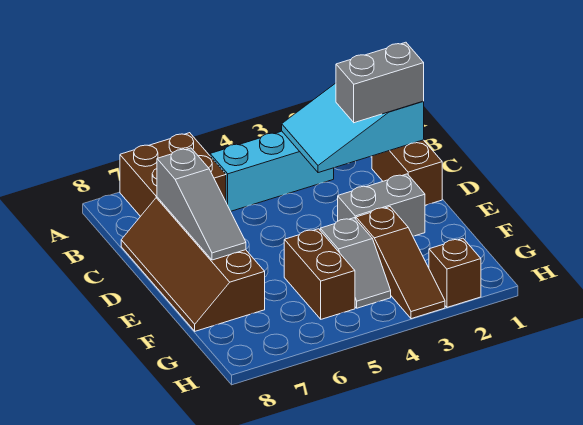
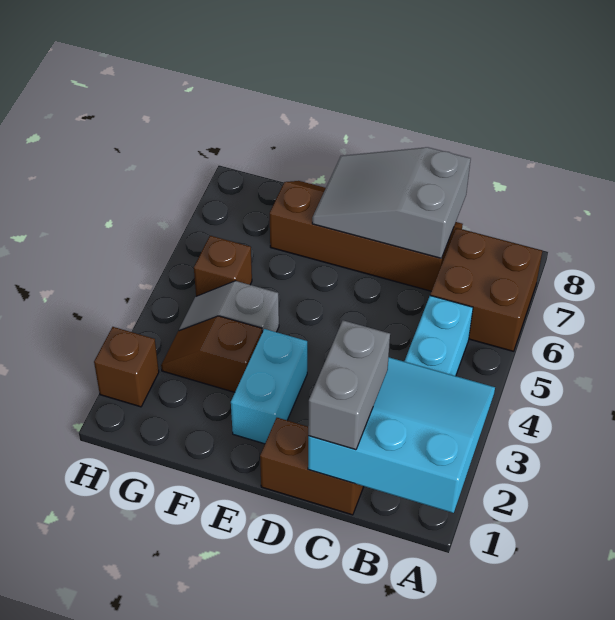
cyan slope B1:C3 level 2 top 1 -> cyan slope A1:C3 level 2 top 1
grey slope C7:E7 level 2 top C -> grey slope C7:E8 level 2 top C
grey brick E2:E3 level 1 -> cyan brick E2:E3 level 1
brown slope F3:H3 level 1 top F -> brown slope F3:G3 level 1 top F
brown brick F5:G5 level 1 -> brown brick G5 level 1

